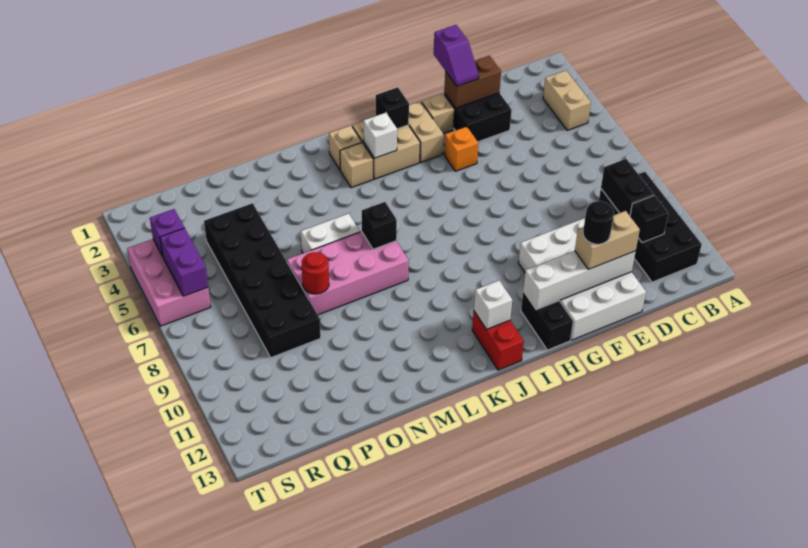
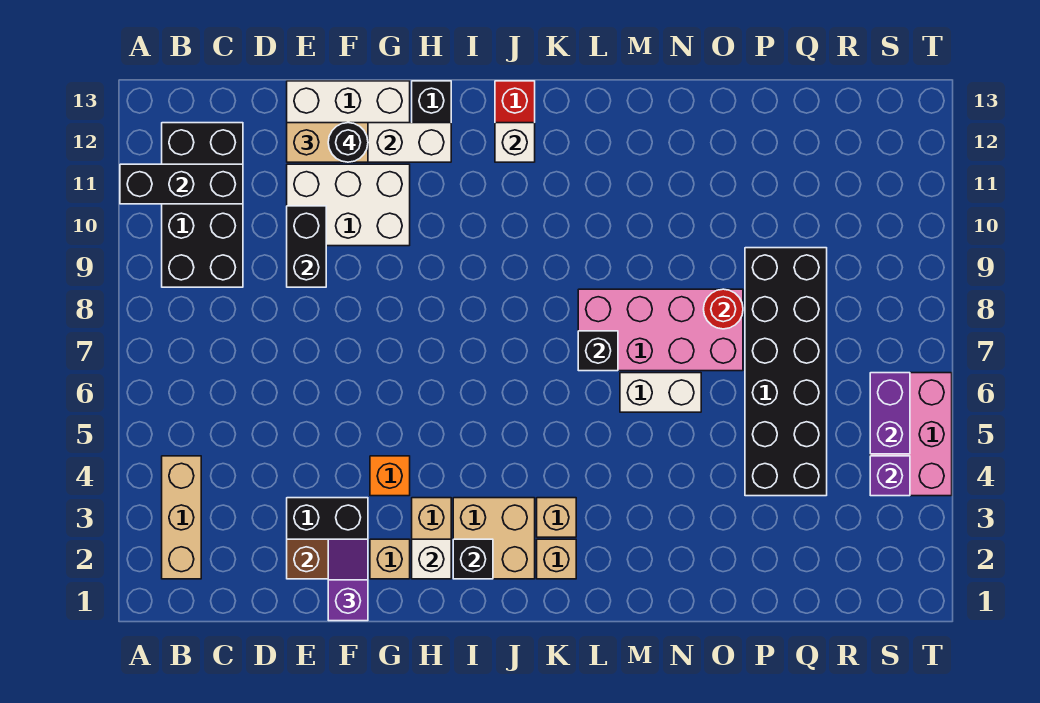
tan brick B3:B4 level 1 -> tan brick B2:B4 level 1
black brick C9:C10 level 2 -> black brick E9:E10 level 2
black brick C11 level 2 -> black brick A11:C11 level 2
white brick J3 level 2 -> white brick H2 level 2

